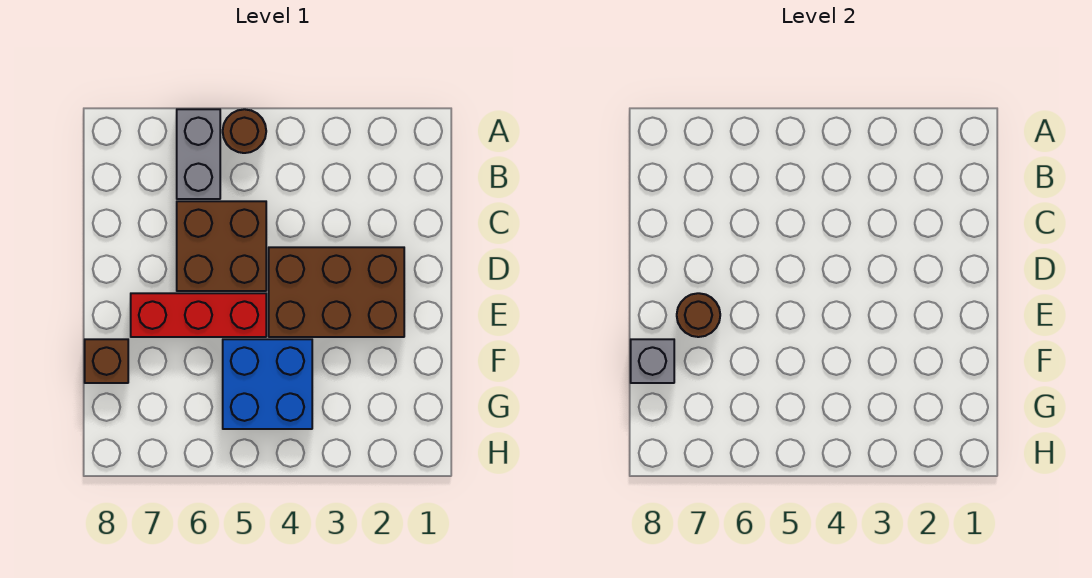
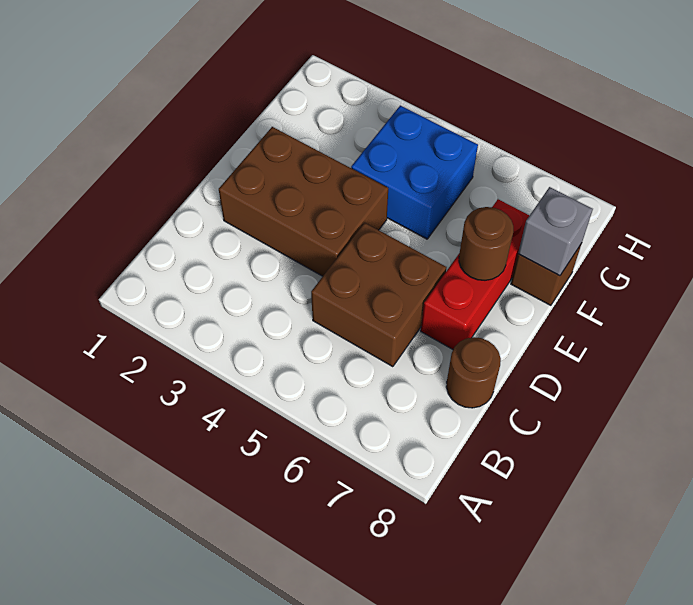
brown round brick A5 level 1 -> brown round brick C8 level 1
grey brick A6:B6 level 1 -> none
red brick E5:E7 level 1 -> red brick D7:F7 level 1

